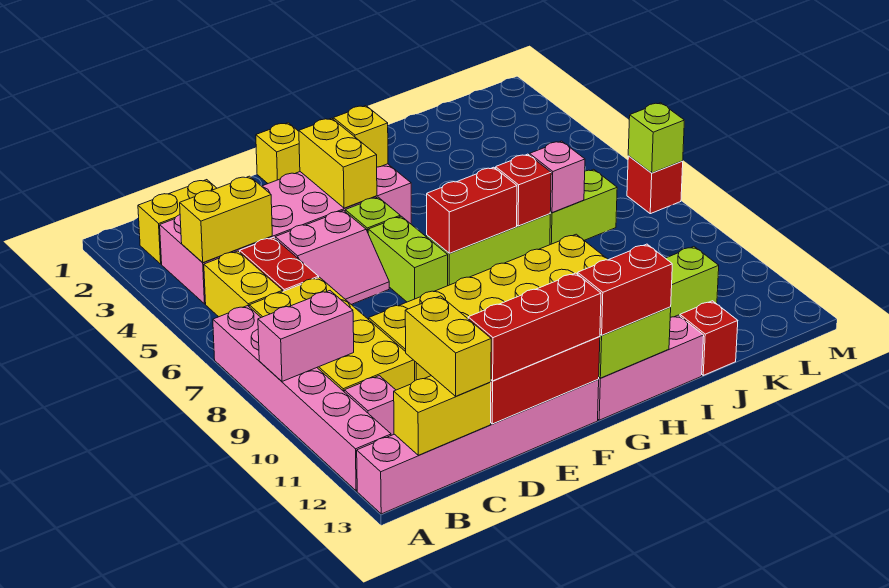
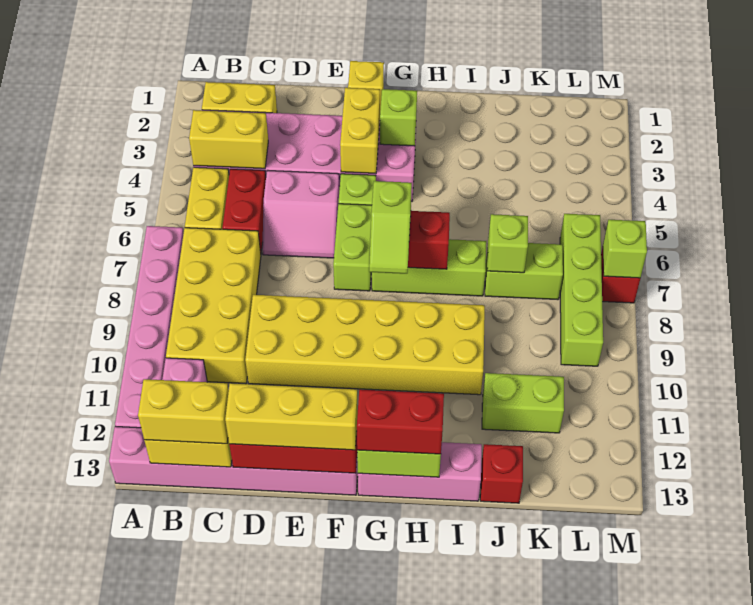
pink brick A9:B9 level 2 -> none
yellow brick C12:C13 level 3 -> yellow brick B13:C13 level 3
red brick D13:F13 level 3 -> yellow brick D13:F13 level 3
yellow brick G3 level 2 -> lime brick G3 level 2
none -> lime slope G7:G8 level 3 top 7
red brick I7 level 2 -> none
pink brick J7 level 2 -> lime brick J7 level 2
none -> lime brick L6:L9 level 1

